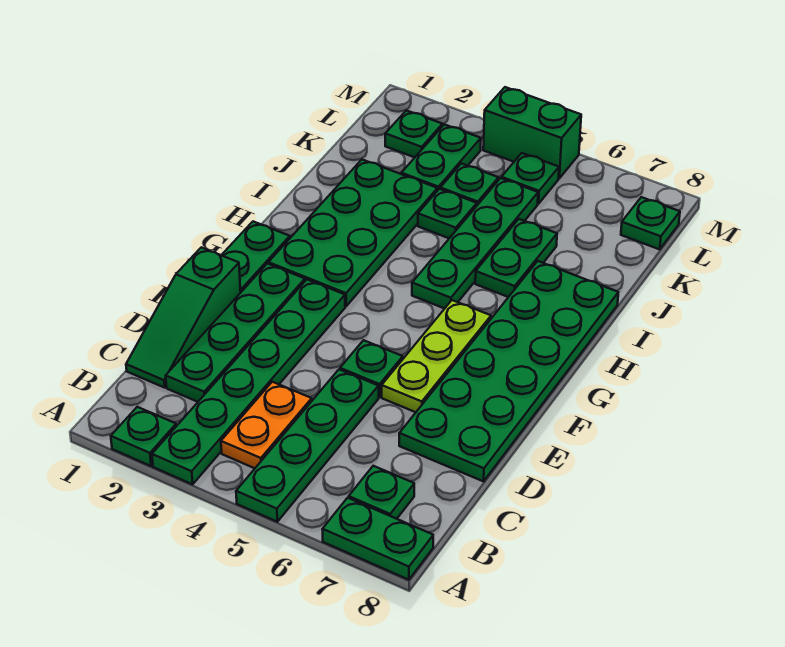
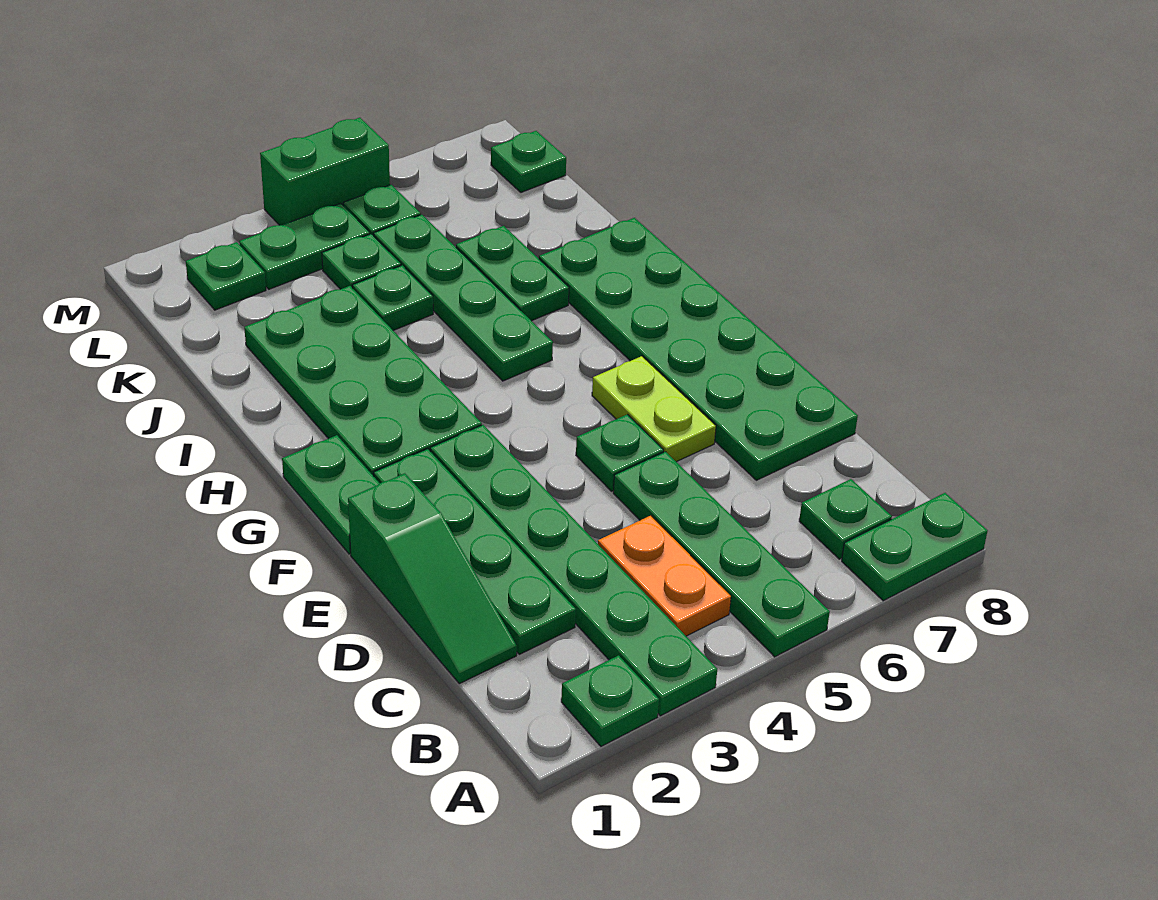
lime plate E6:G6 level 1 -> lime plate E6:F6 level 1
green plate K3:L3 level 1 -> green plate L3:L4 level 1

